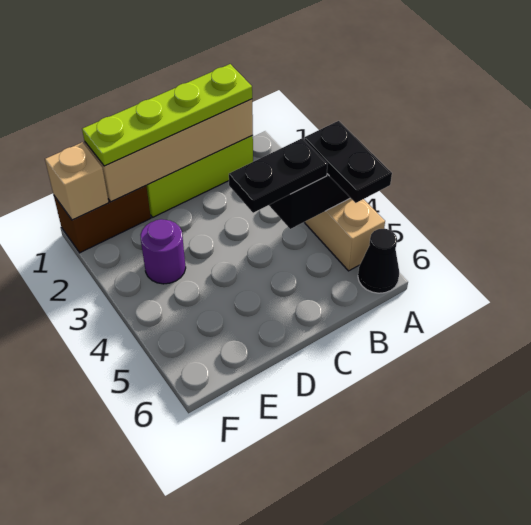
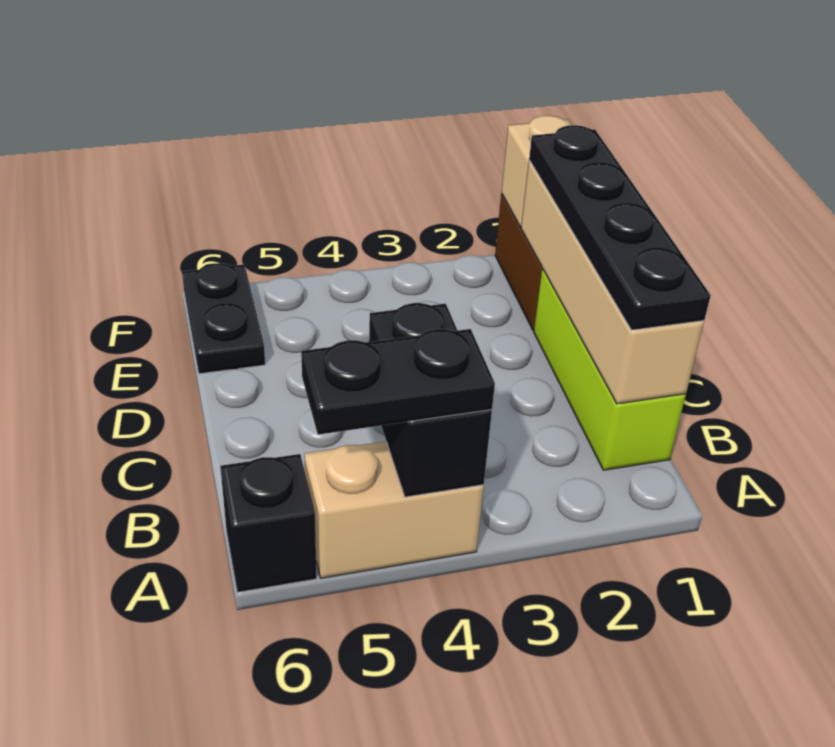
black cone A6 level 1 -> black brick A6 level 1
lime plate B1:E1 level 3 -> black plate B1:E1 level 3
black plate B4:C4 level 3 -> black plate E6:F6 level 1
purple round brick E3 level 1 -> none

